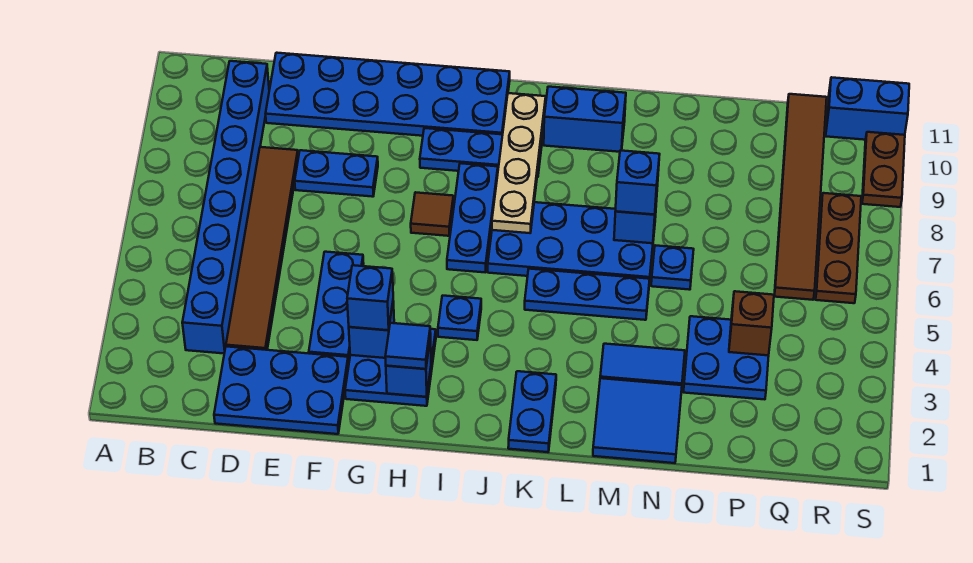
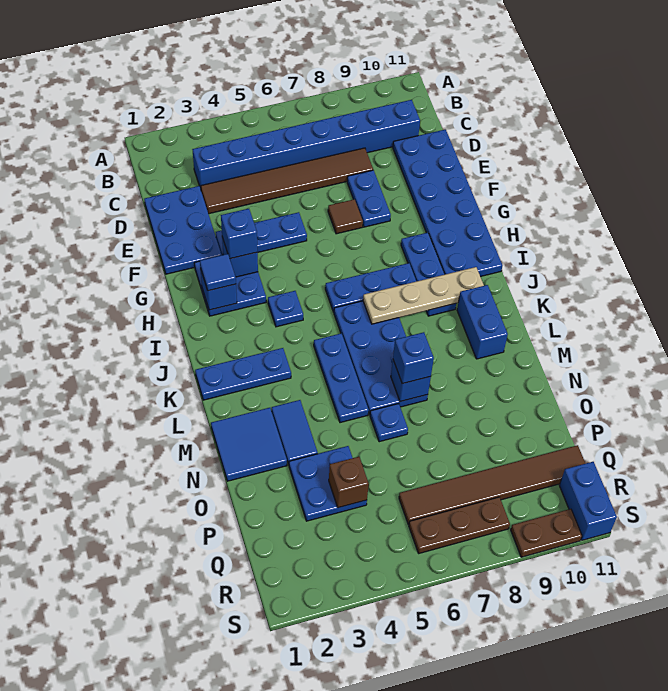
brown tile H7 level 1 -> brown tile F7 level 1
blue plate K1:K2 level 1 -> blue plate K1:K3 level 1

